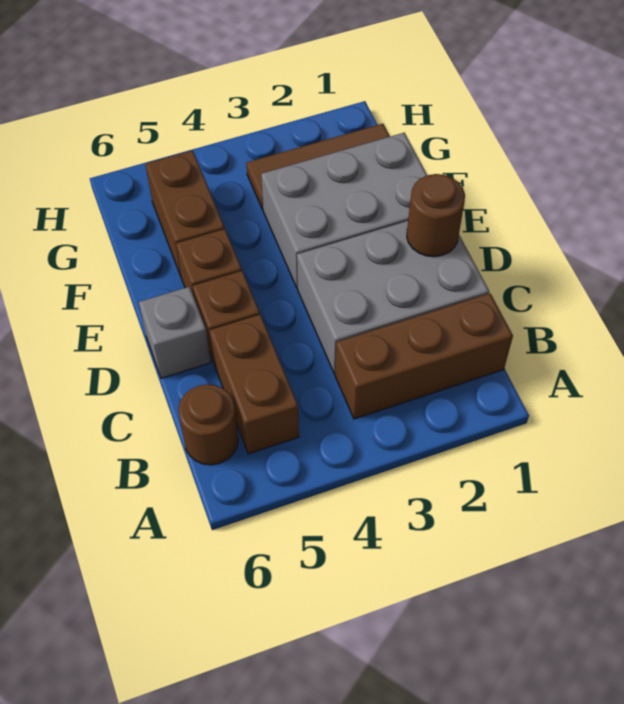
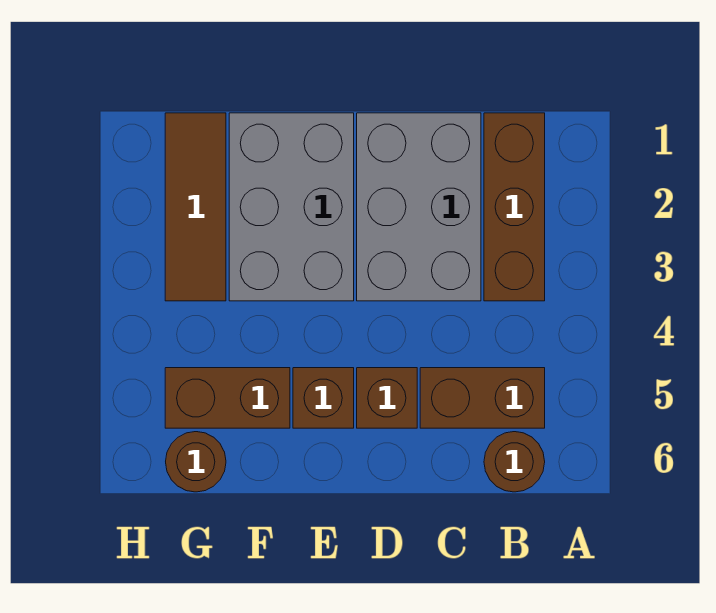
brown round brick D1 level 2 -> brown round brick G6 level 1
grey brick D6 level 1 -> none

